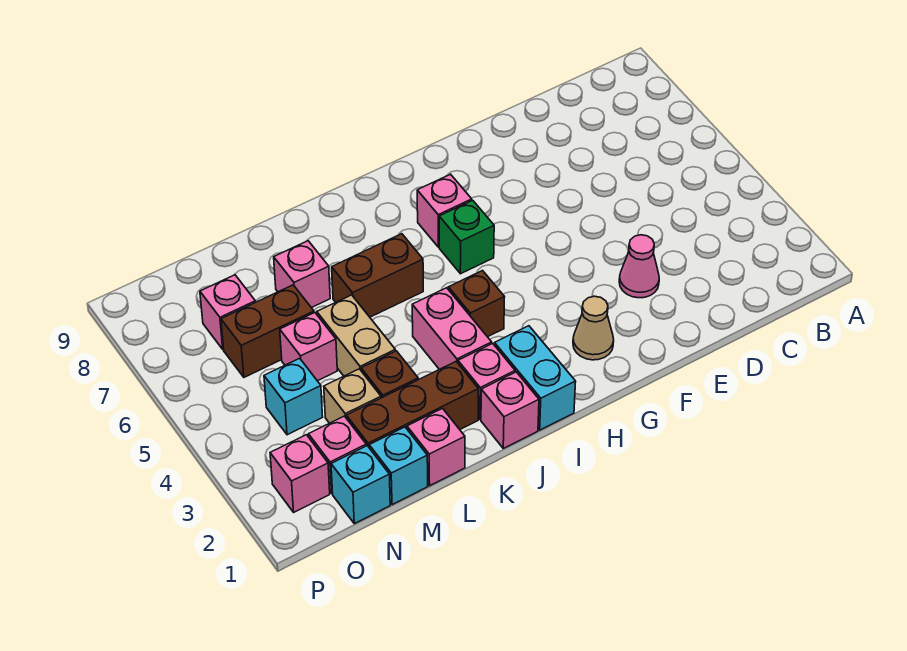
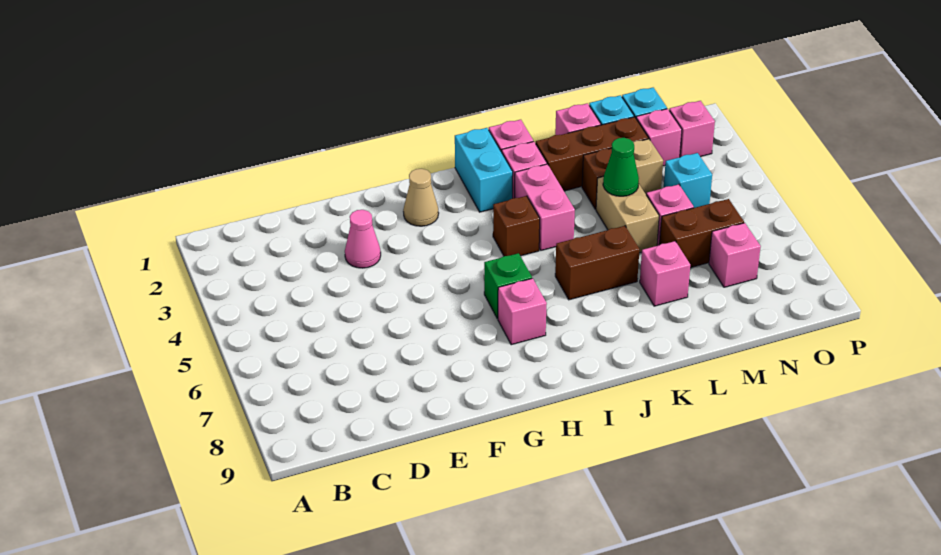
none -> green cone L4 level 2

